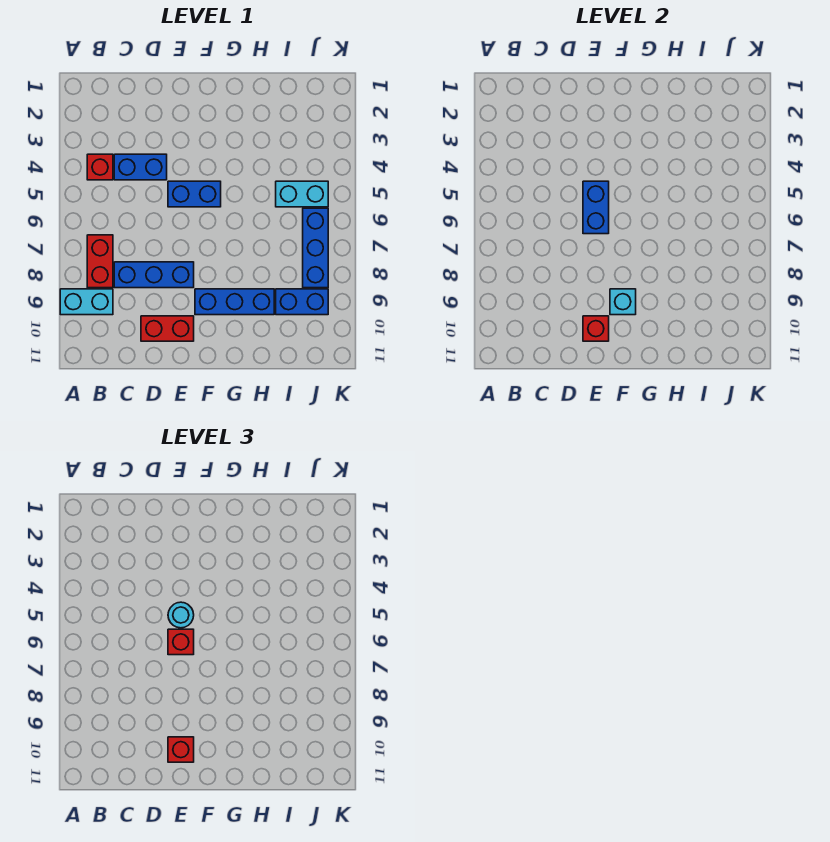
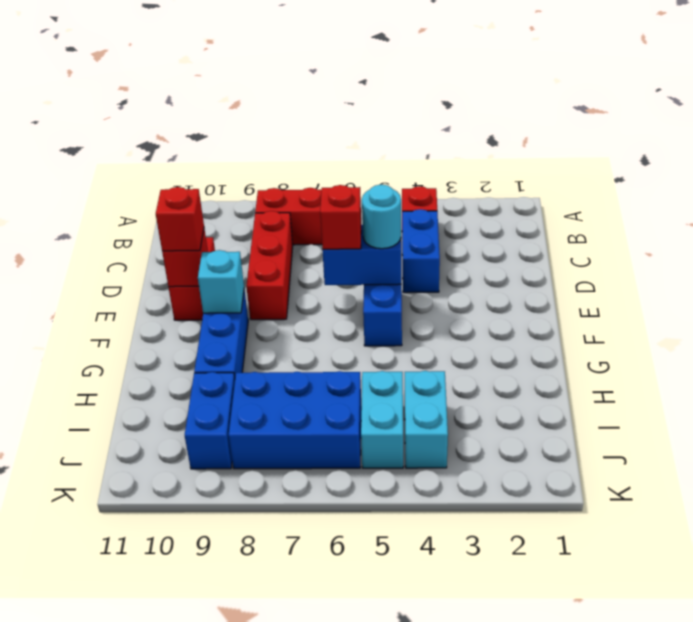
cyan brick A9:B9 level 1 -> cyan brick I4:J4 level 1
blue brick C8:E8 level 1 -> red brick C8:E8 level 1
blue brick J6:J8 level 1 -> blue brick I6:J8 level 1

